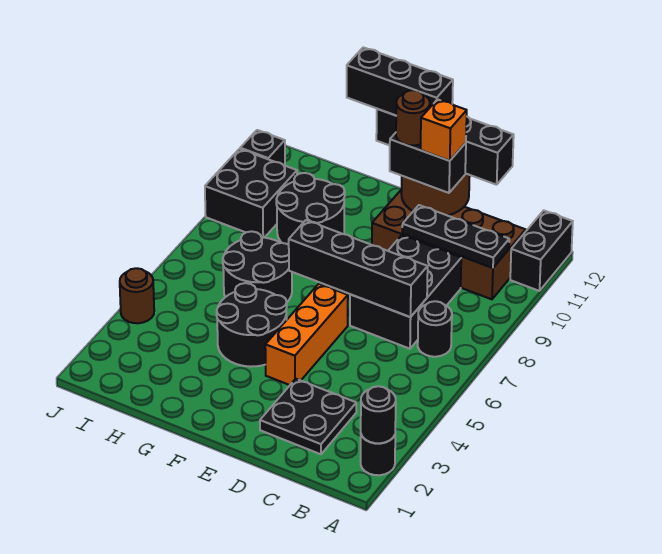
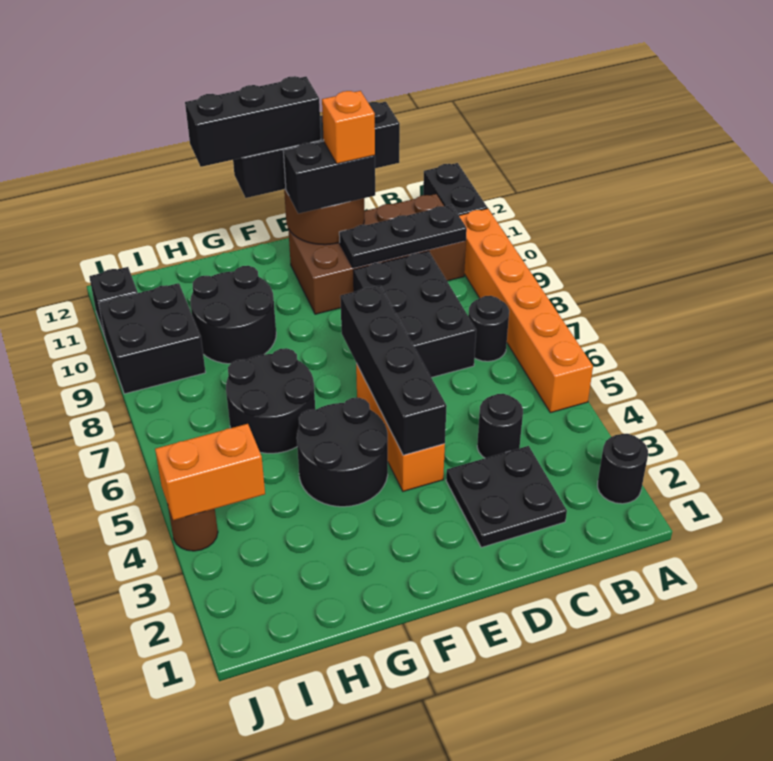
black round brick A2 level 2 -> black round brick C4 level 1
none -> orange brick A5:A10 level 1
black brick C7:F7 level 2 -> black brick E4:E7 level 2
brown round brick E11 level 4 -> none
none -> orange brick I4:J4 level 2

